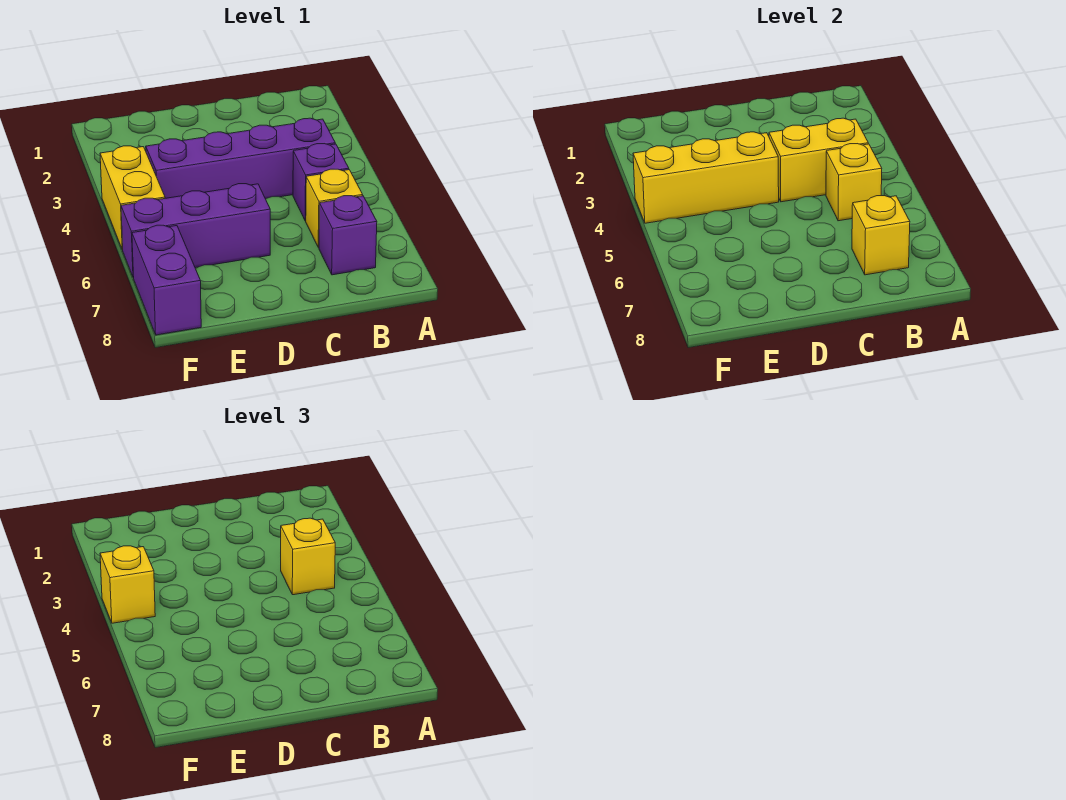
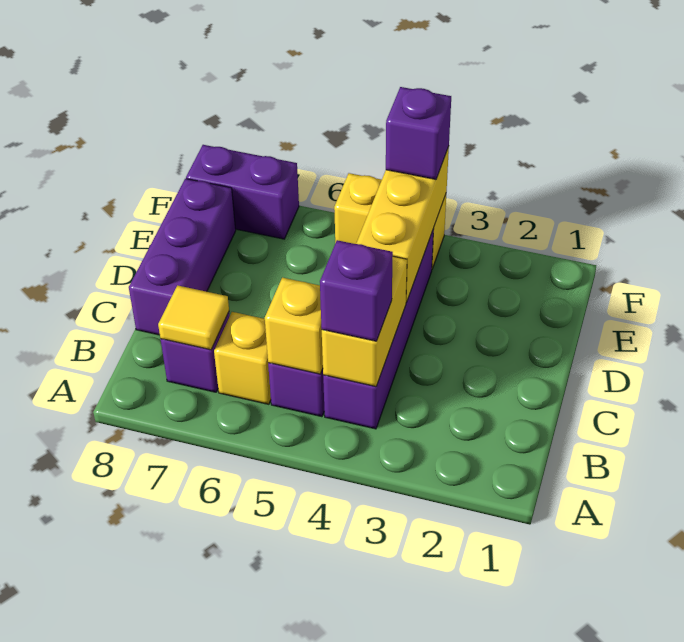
yellow brick B4 level 3 -> purple brick B4 level 3
yellow brick B7 level 2 -> yellow tile B7 level 2
purple brick D6:F6 level 1 -> purple brick C8:E8 level 1
yellow brick F4 level 3 -> purple brick F4 level 3

